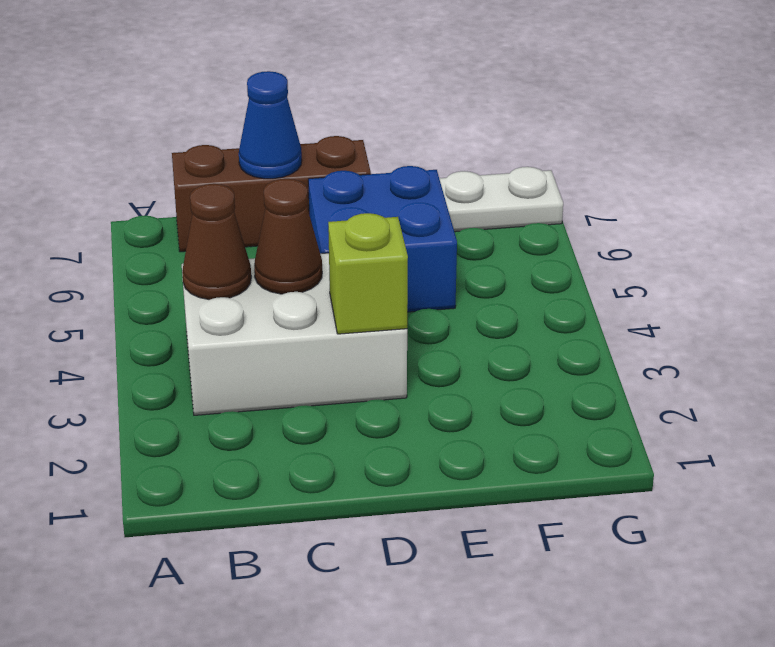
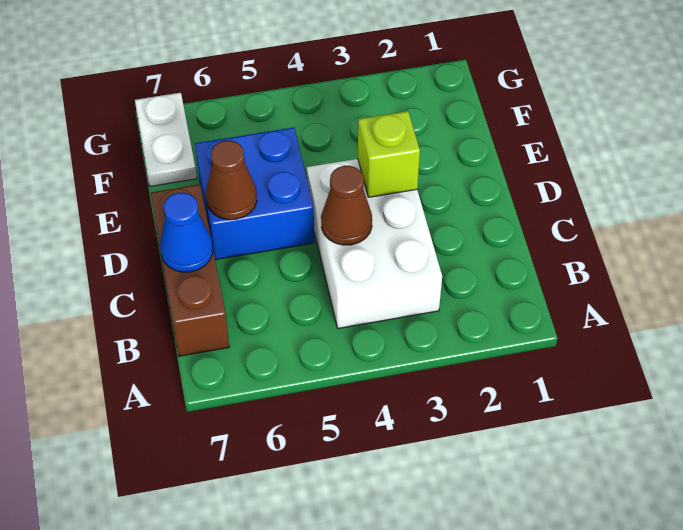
brown cone B4 level 2 -> brown cone D6 level 2

